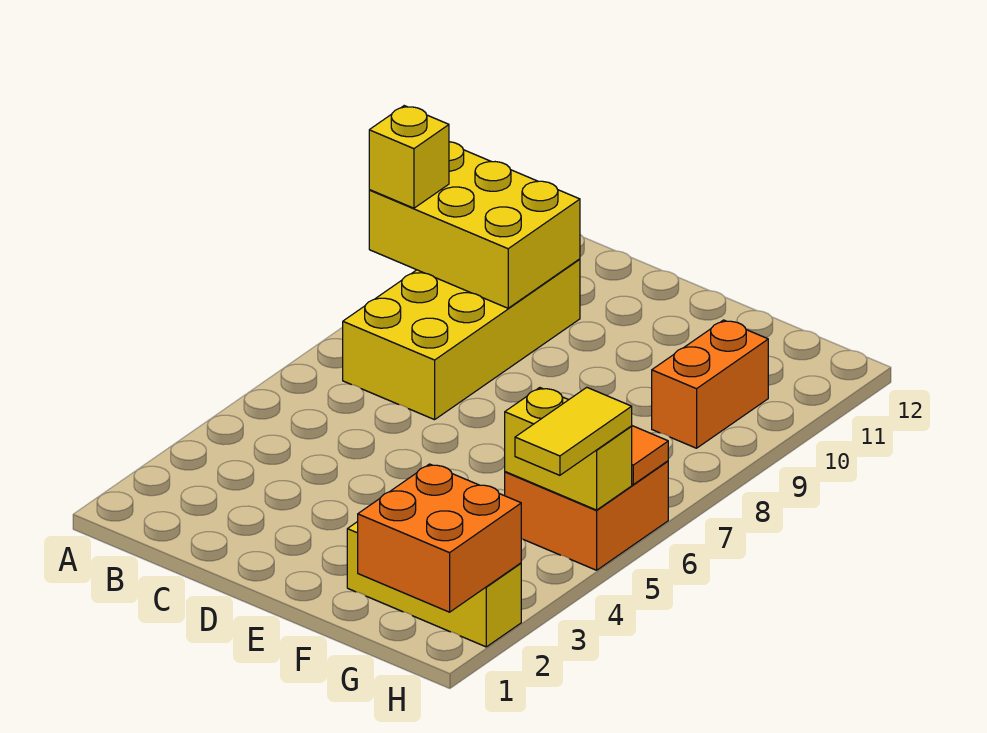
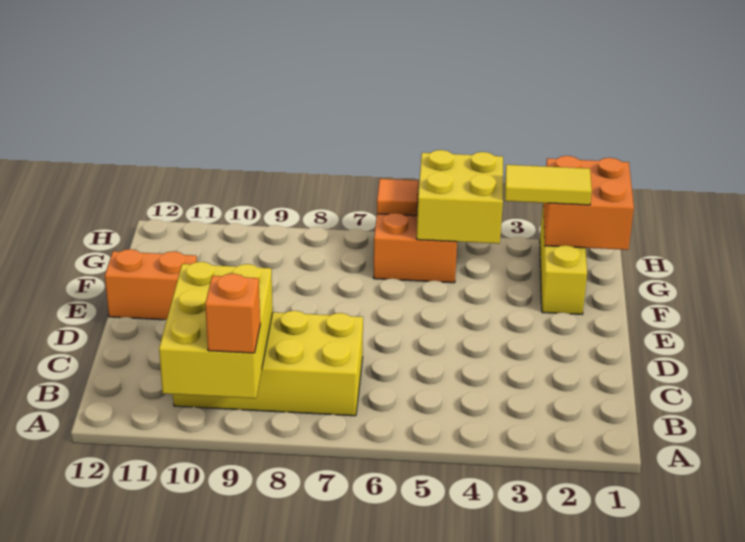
yellow brick A9 level 3 -> orange brick A9 level 3
yellow brick G5:H5 level 2 -> yellow brick G4:H5 level 2
orange brick G9:G10 level 1 -> orange brick E11:E12 level 1
yellow tile H4:H5 level 3 -> yellow tile G2:G3 level 3

